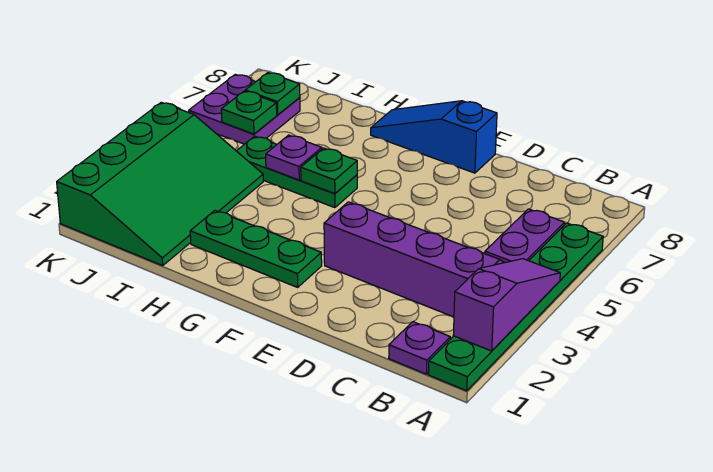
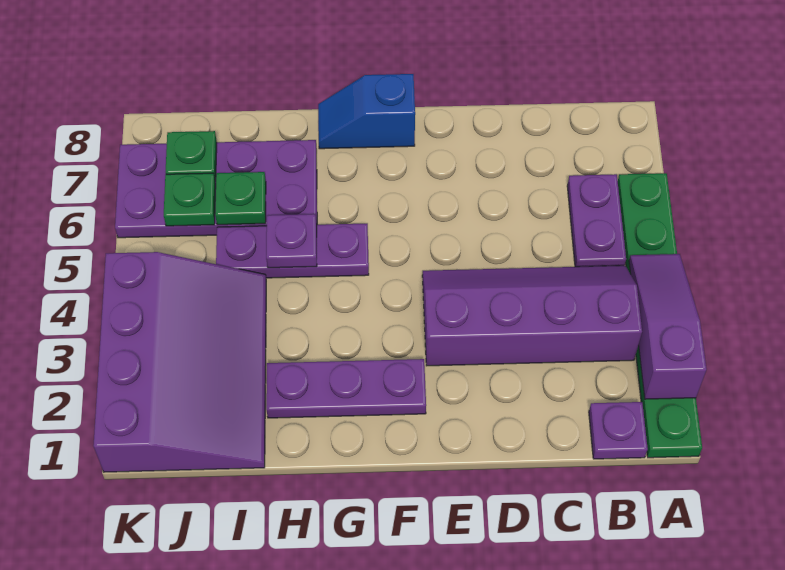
blue slope E8:G8 level 1 top E -> blue slope F8:G8 level 1 top F
green plate F2:H2 level 1 -> purple plate F2:H2 level 1
green plate G5:I5 level 1 -> purple plate G5:I5 level 1
green plate G5 level 2 -> green plate I6 level 2
green slope I1:K4 level 1 top K -> purple slope I1:K4 level 1 top K
purple plate J6:K7 level 1 -> purple plate H6:K7 level 1

